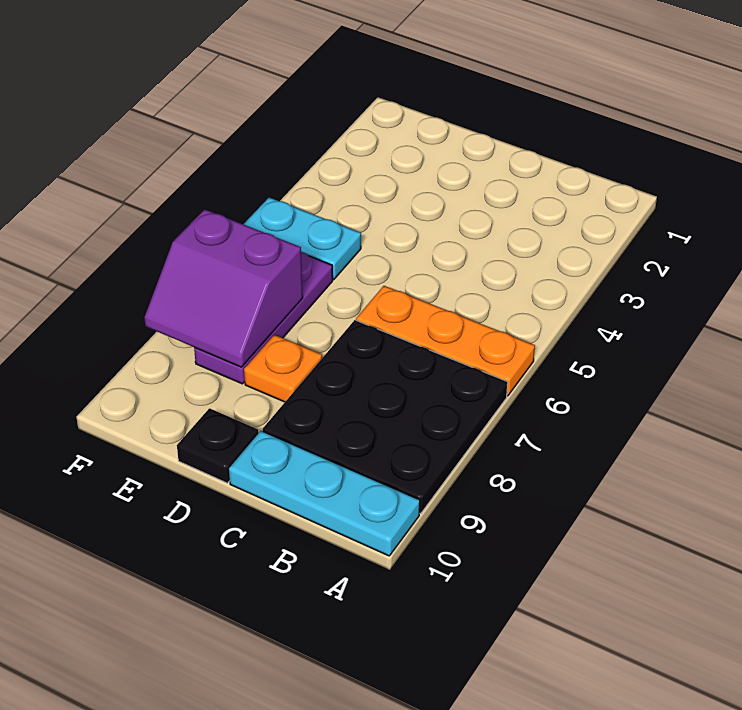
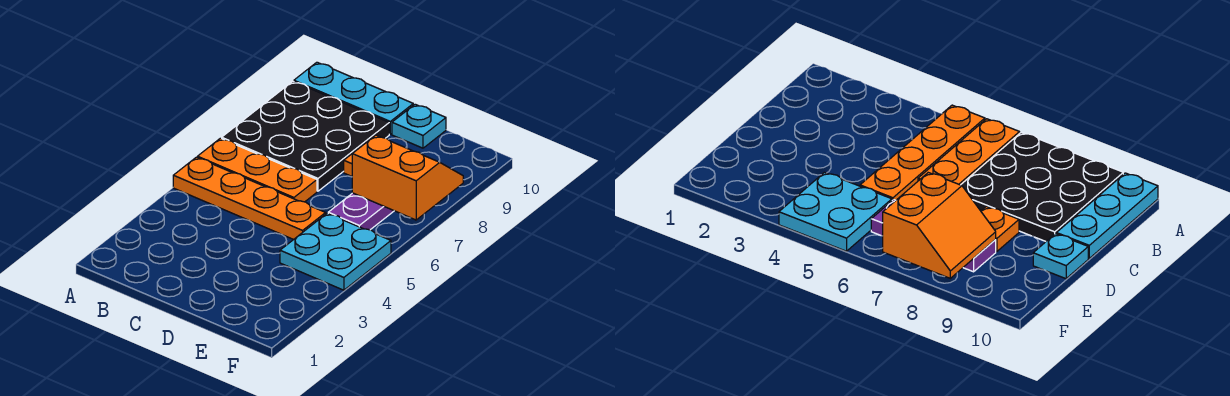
none -> orange plate A5:D5 level 1
black plate D10 level 1 -> cyan plate D10 level 1
cyan plate E5:F5 level 1 -> cyan plate E4:F5 level 1
purple slope E7:F8 level 2 top 7 -> orange slope E7:F8 level 2 top 7

